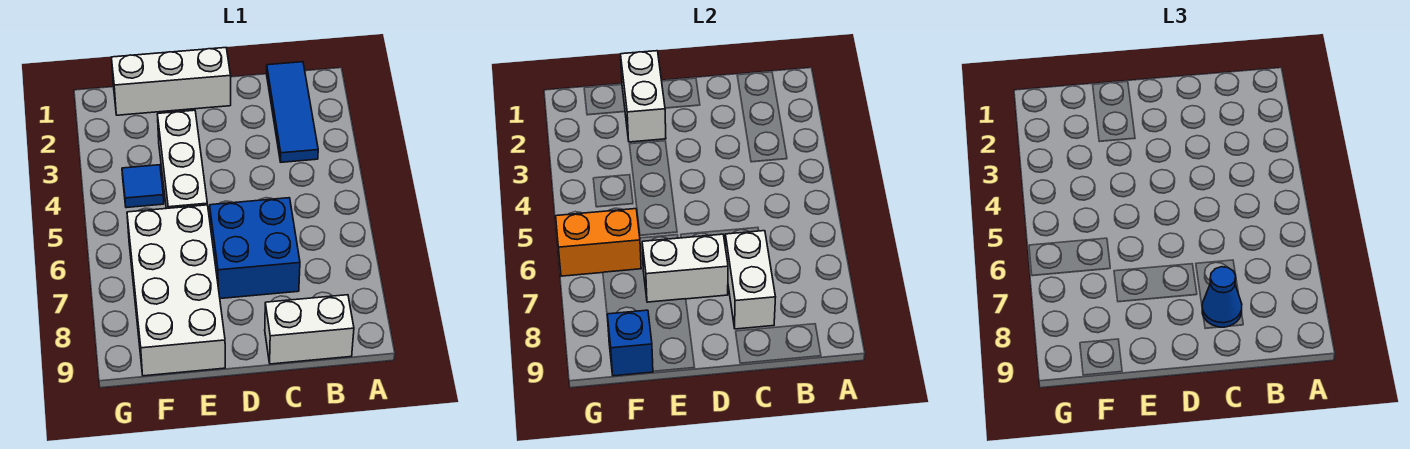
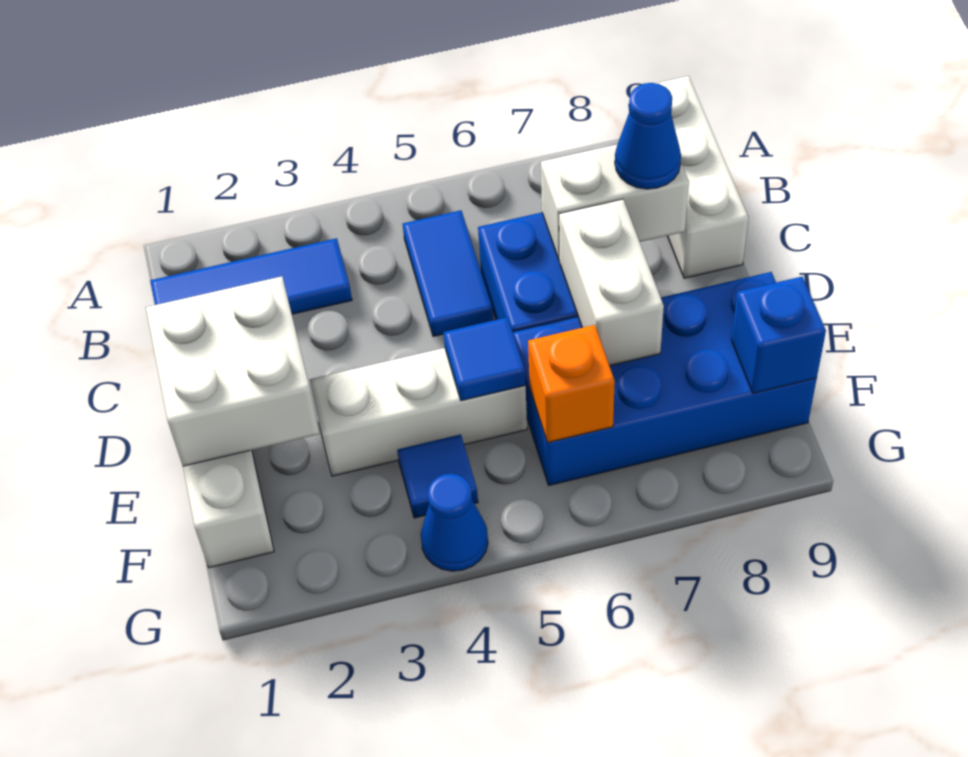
none -> blue tile B5:C5 level 1
white brick B9:C9 level 1 -> white brick A9:C9 level 1
white brick E1:E2 level 2 -> white brick D1:E2 level 2
none -> blue tile E5 level 2
white brick E6:F9 level 1 -> blue brick E6:F9 level 1
orange brick F6:G6 level 2 -> orange brick F6 level 2
none -> blue cone G4 level 1

